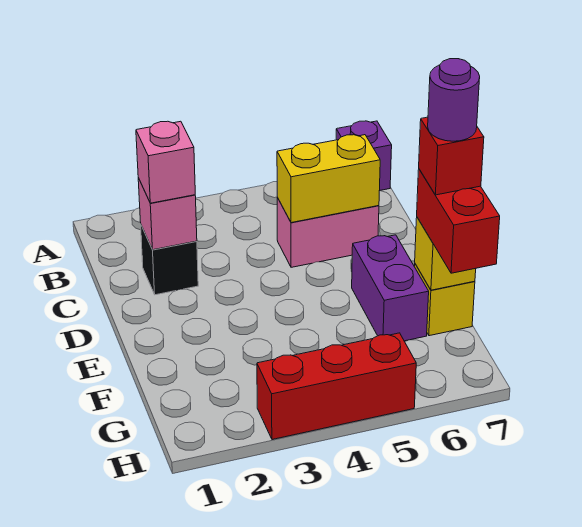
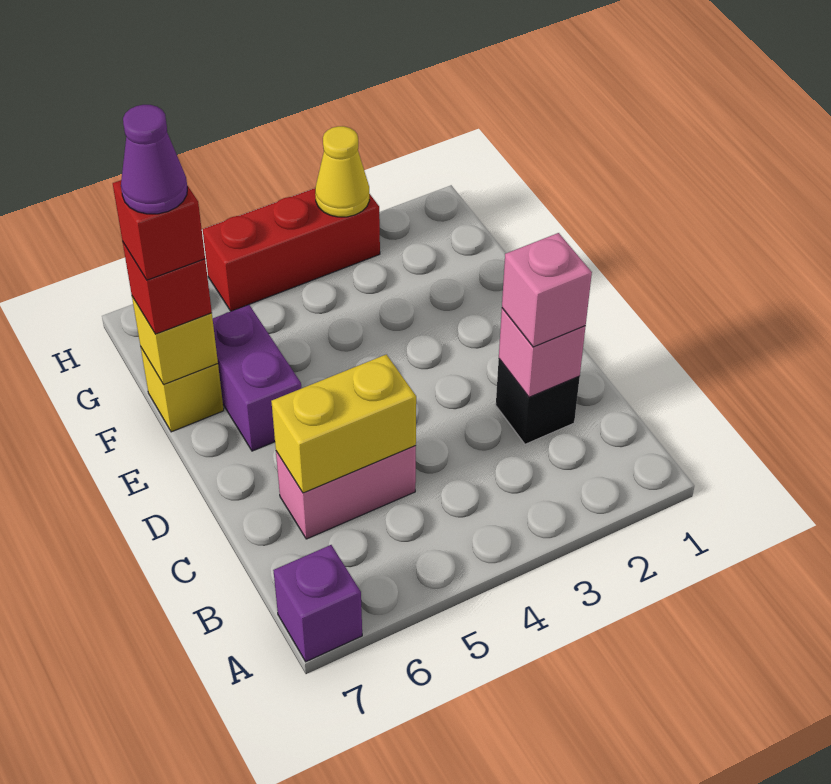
red brick F7:G7 level 3 -> red brick F7 level 3
purple round brick F7 level 5 -> purple cone F7 level 5
none -> yellow cone H3 level 2

